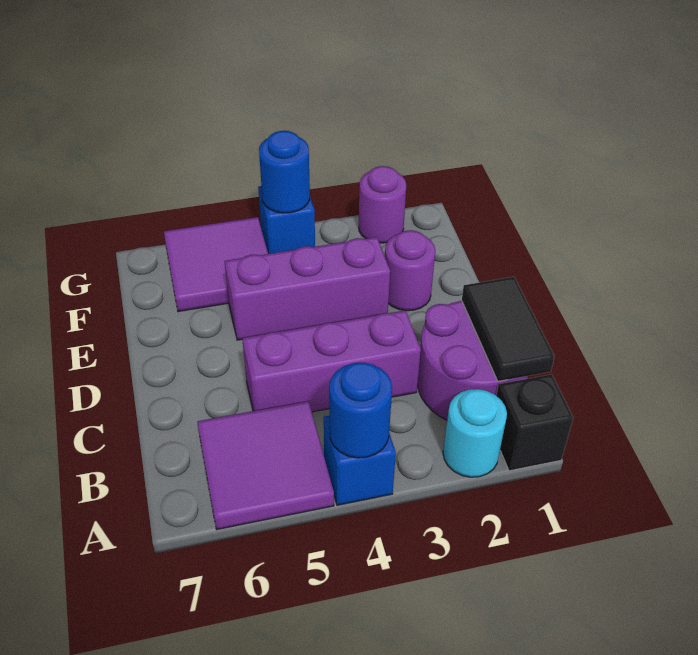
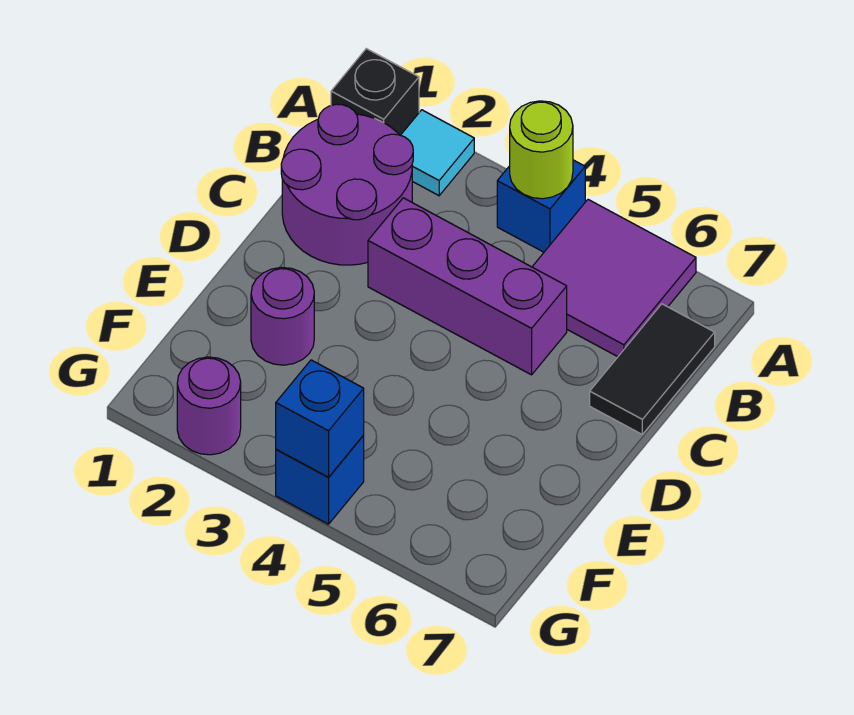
cyan round brick A2 level 1 -> cyan tile A2 level 1
blue round brick A4 level 2 -> lime round brick A4 level 2
black tile B1:C1 level 2 -> black tile B7:C7 level 1
purple brick E3:E5 level 1 -> none
purple tile F5:G6 level 1 -> none
blue round brick G4 level 2 -> blue brick G4 level 2

